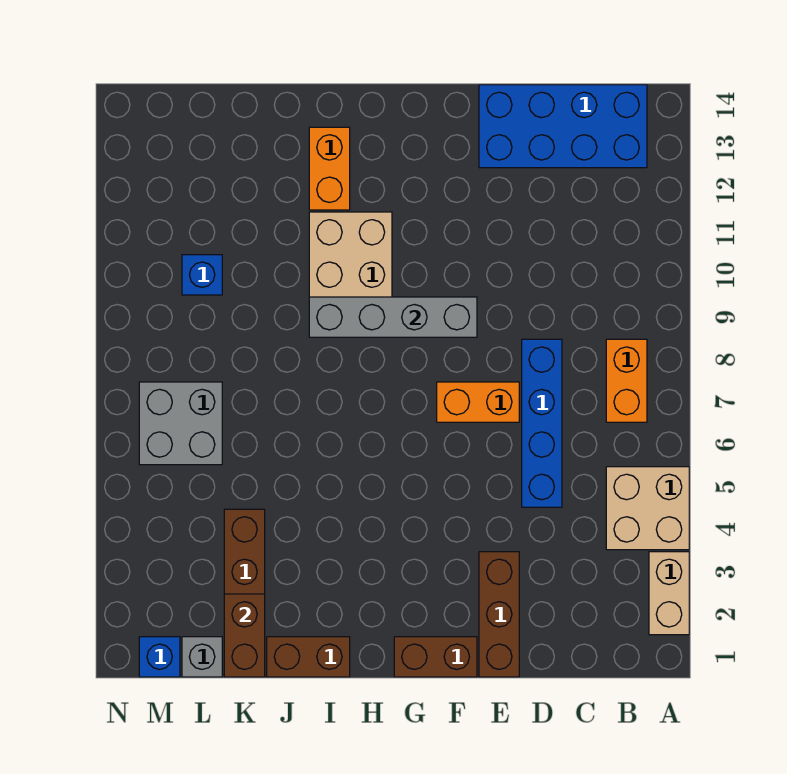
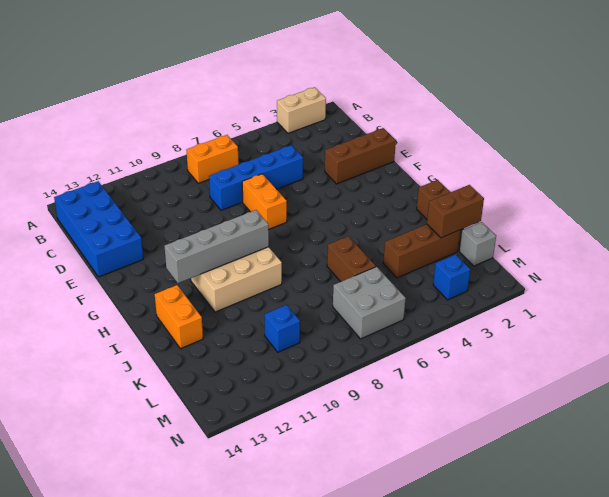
tan brick A4:B5 level 1 -> none
brown brick F1:G1 level 1 -> brown brick J6:K6 level 1
grey brick F9:I9 level 2 -> grey brick H9:H12 level 2
orange brick I12:I13 level 1 -> orange brick I13:J13 level 1
blue brick M1 level 1 -> blue brick M3 level 1

